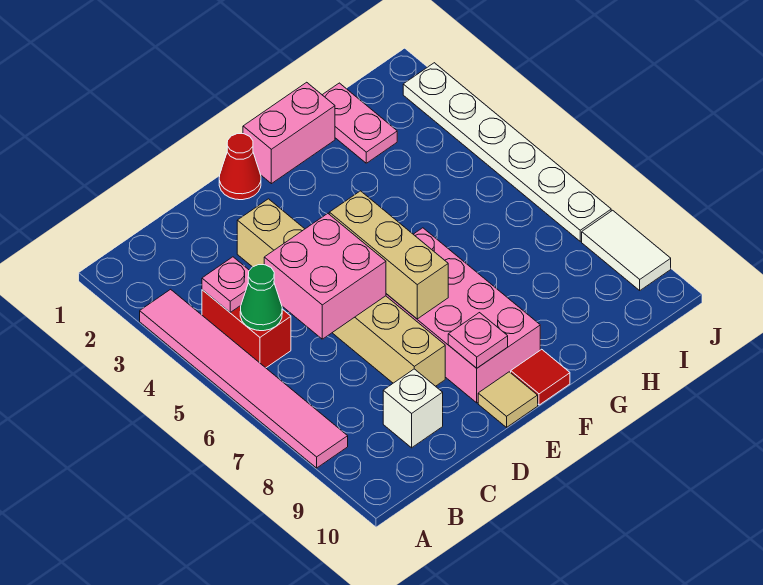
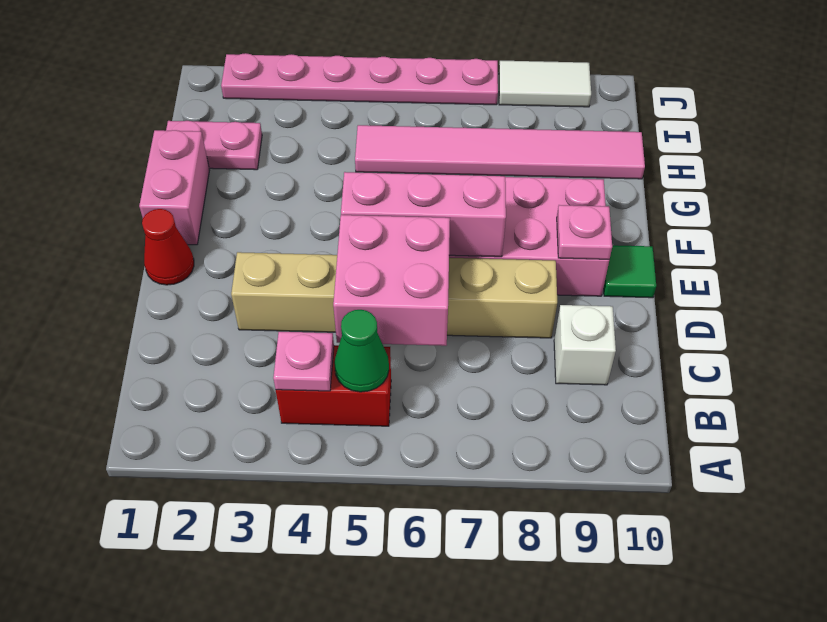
pink tile A3:A8 level 1 -> pink tile H5:H10 level 1
tan brick E5:E7 level 2 -> pink brick E5:E7 level 2
tan tile E10 level 1 -> green tile E10 level 1
red tile F10 level 1 -> none
white plate J2:J7 level 1 -> pink plate J2:J7 level 1

